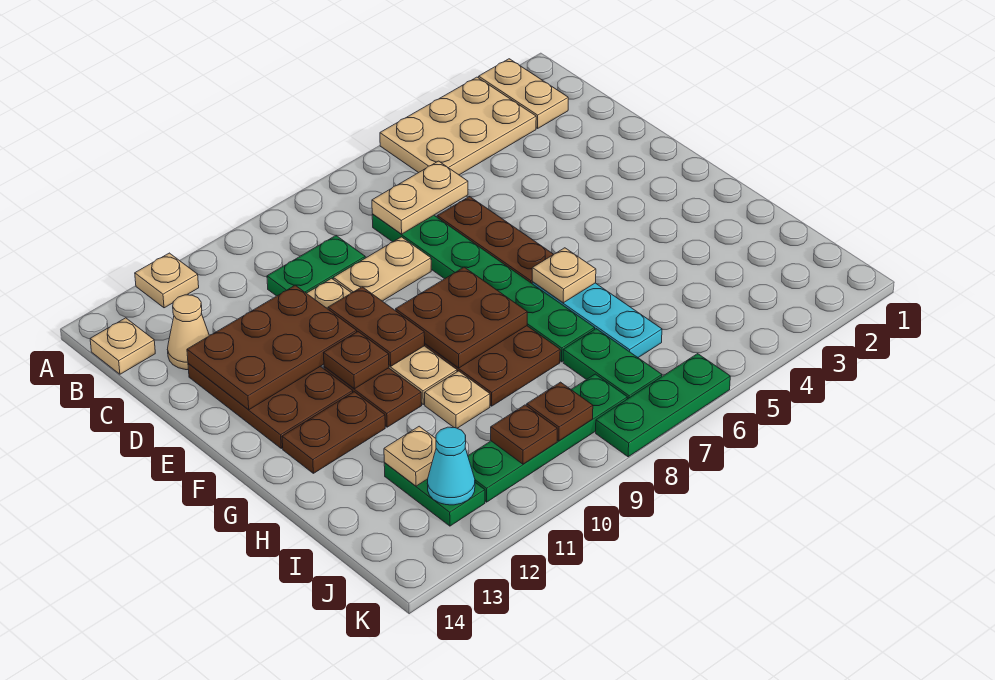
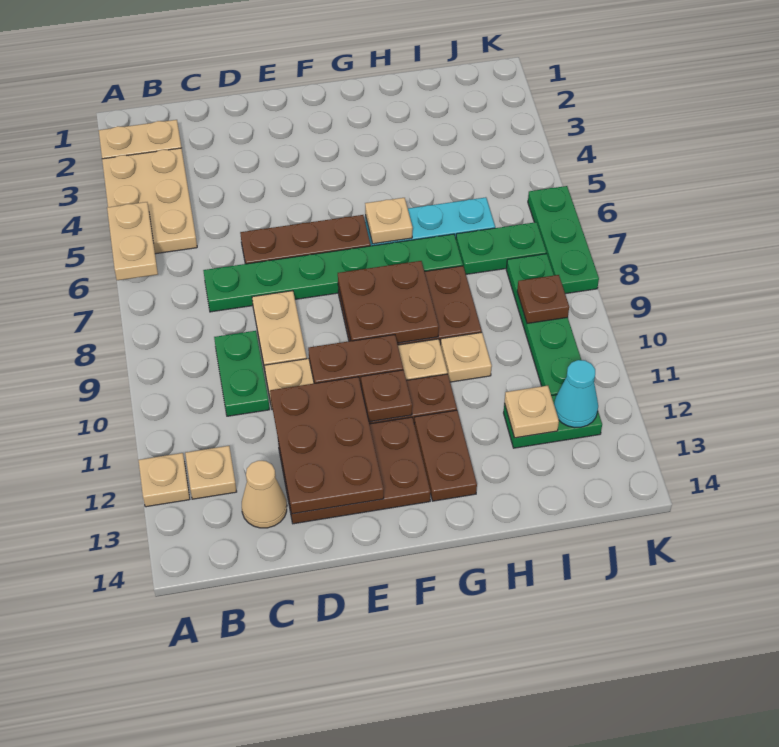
tan plate B14 level 1 -> tan plate B12 level 1
tan plate C6:C7 level 2 -> tan plate A5:A6 level 2
brown plate J10 level 2 -> none

